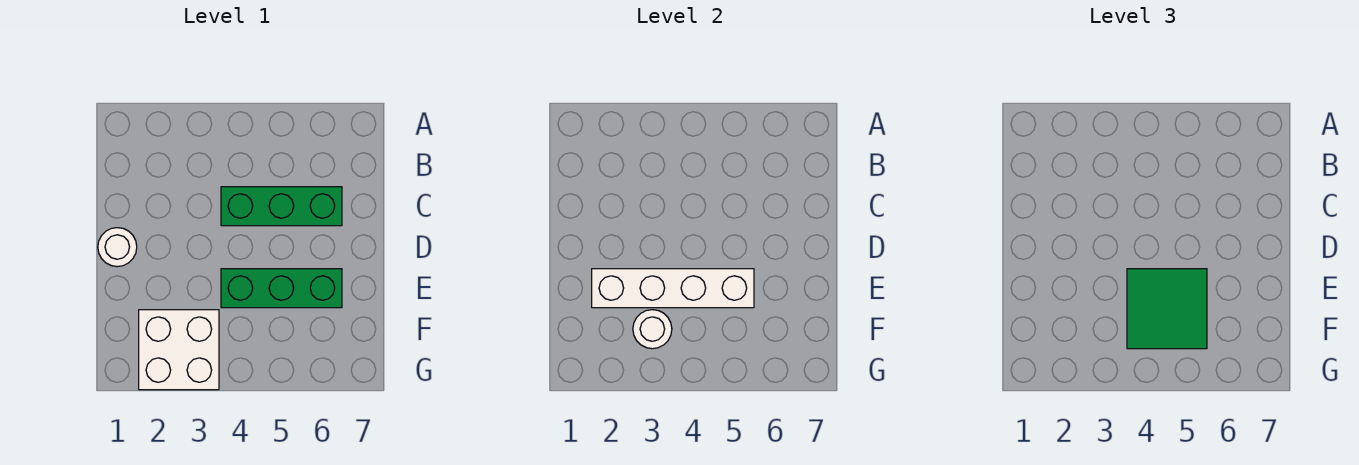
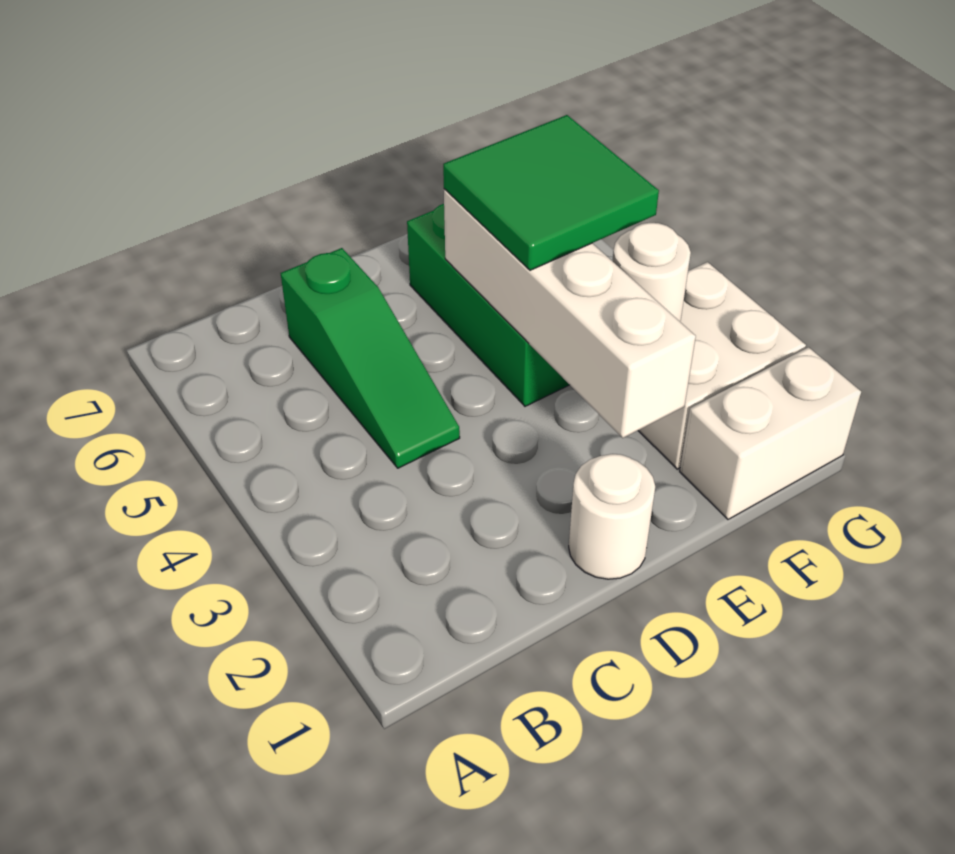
green brick C4:C6 level 1 -> green slope C4:C6 level 1 top 6
none -> white brick F1:G1 level 1

